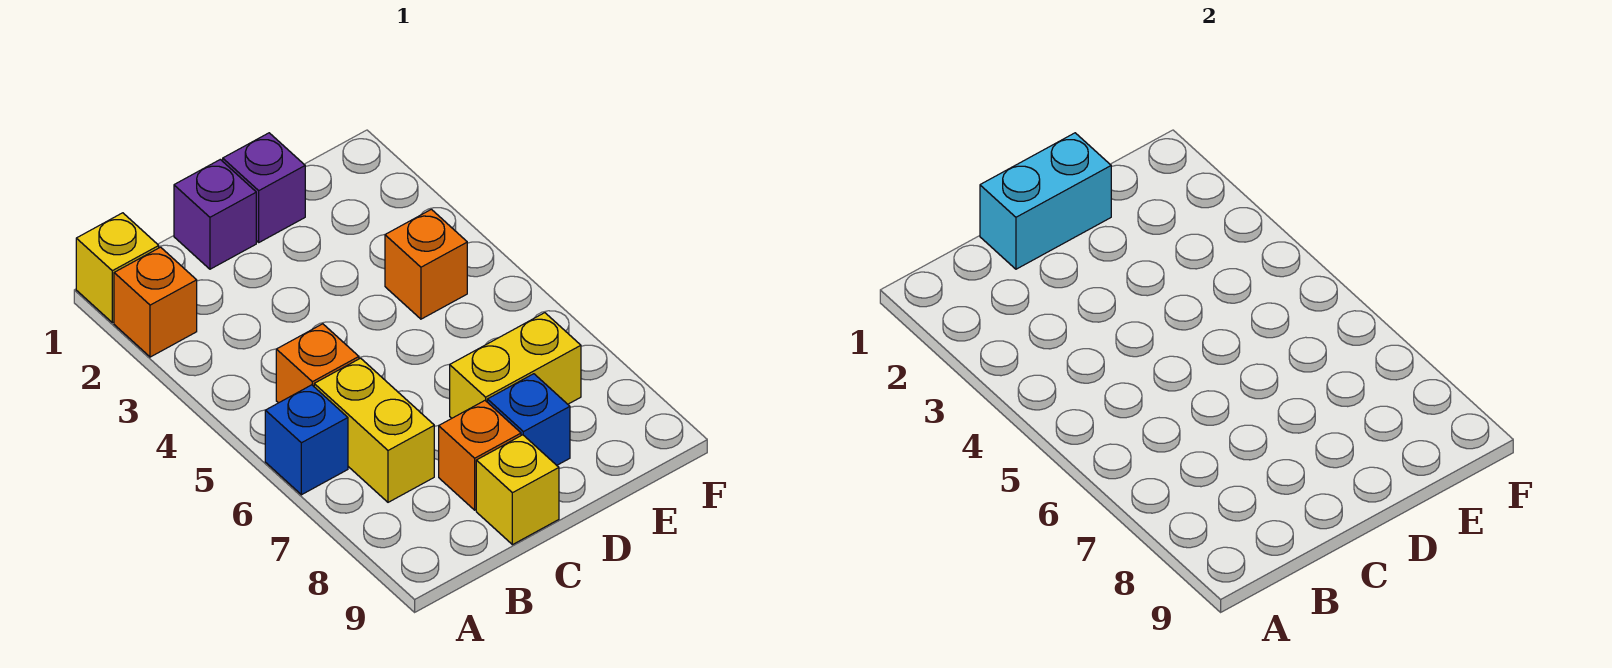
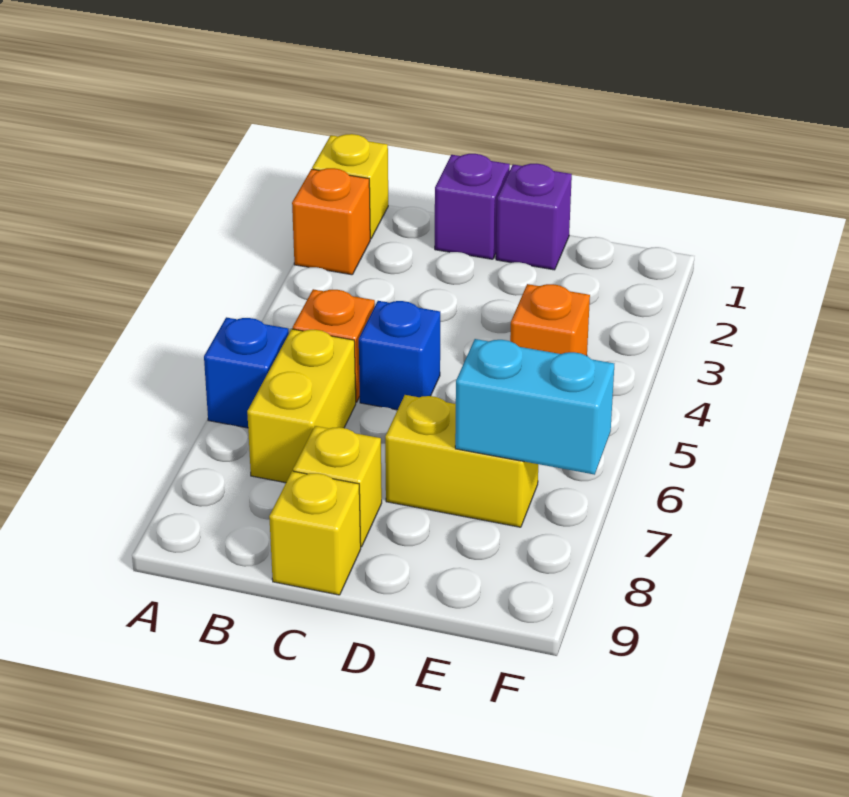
cyan brick C1:D1 level 2 -> cyan brick E7:F7 level 2
orange brick C8 level 1 -> yellow brick C8 level 1
blue brick D8 level 1 -> blue brick C5 level 1

